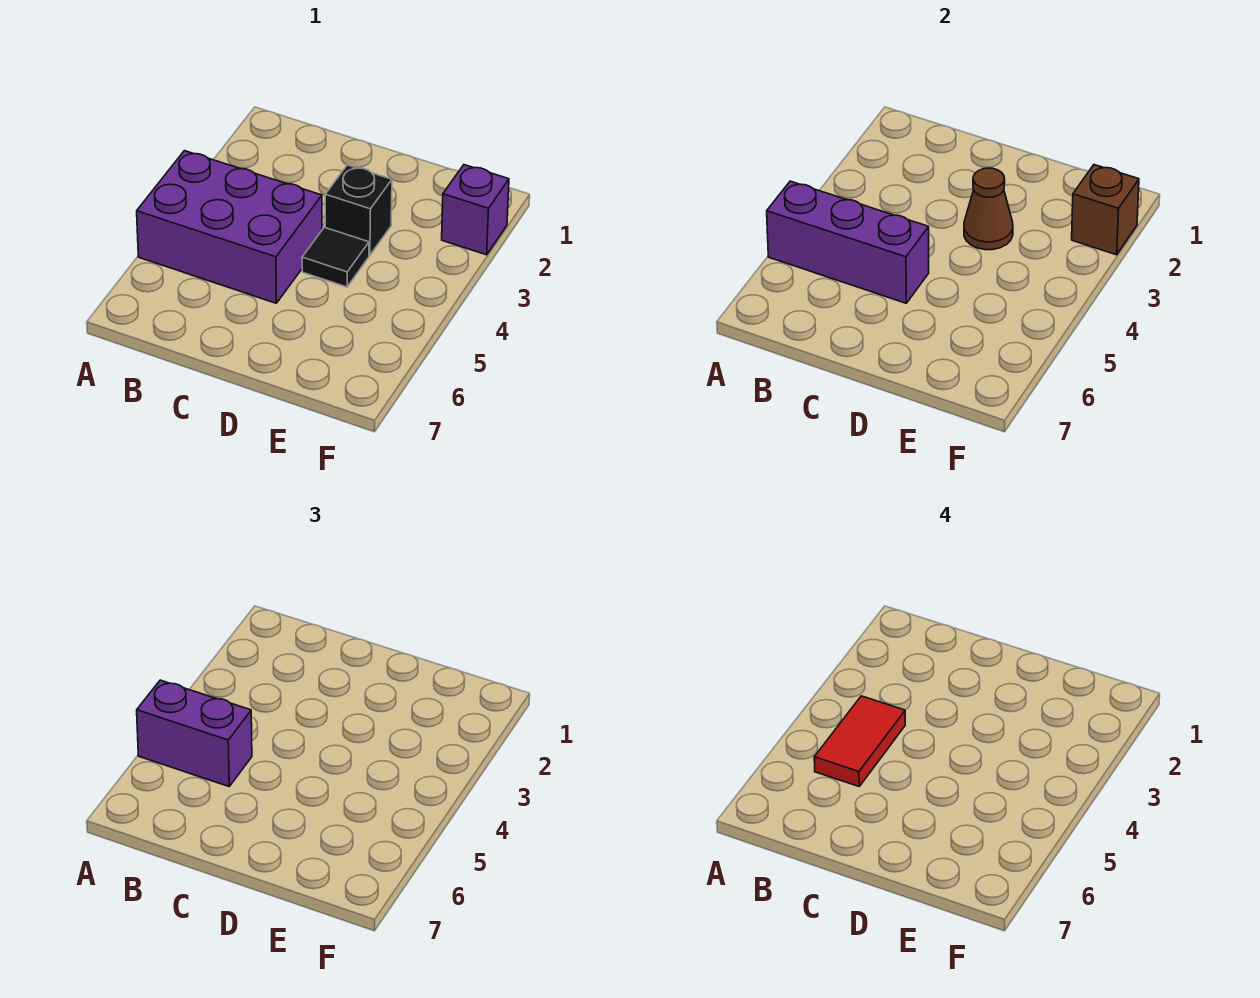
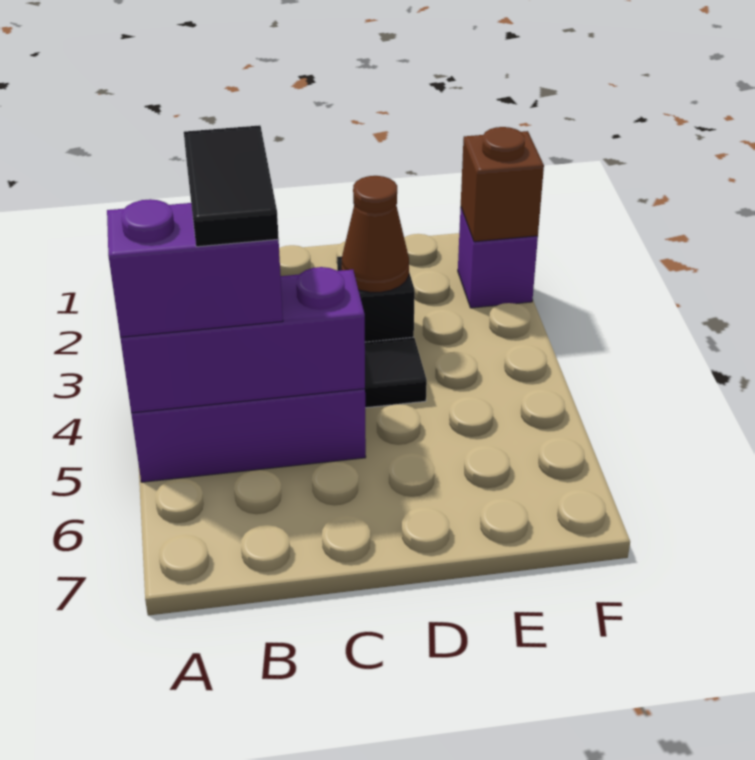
red tile B4:B5 level 4 -> black tile B4:B5 level 4

